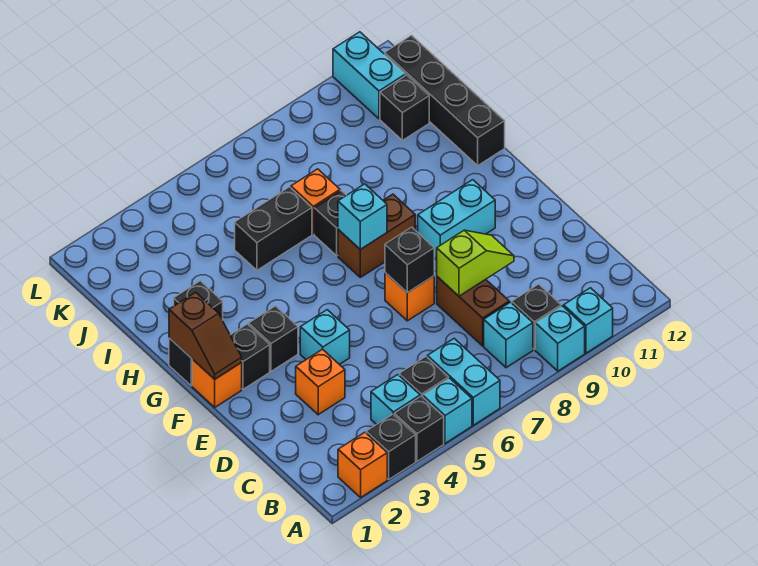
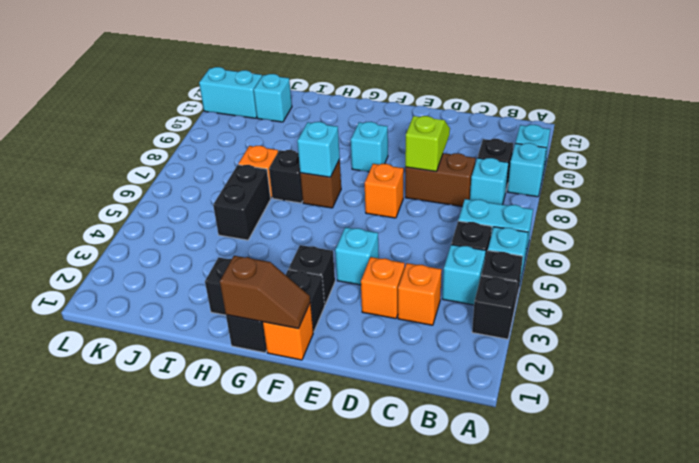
orange brick A2 level 1 -> orange brick C3 level 1
black brick E7 level 2 -> none
cyan brick F9:F10 level 1 -> cyan brick F9 level 1
brown brick G7:G8 level 1 -> brown brick G7 level 1
black brick H12:K12 level 1 -> none
black brick J11 level 1 -> cyan brick J11 level 1

